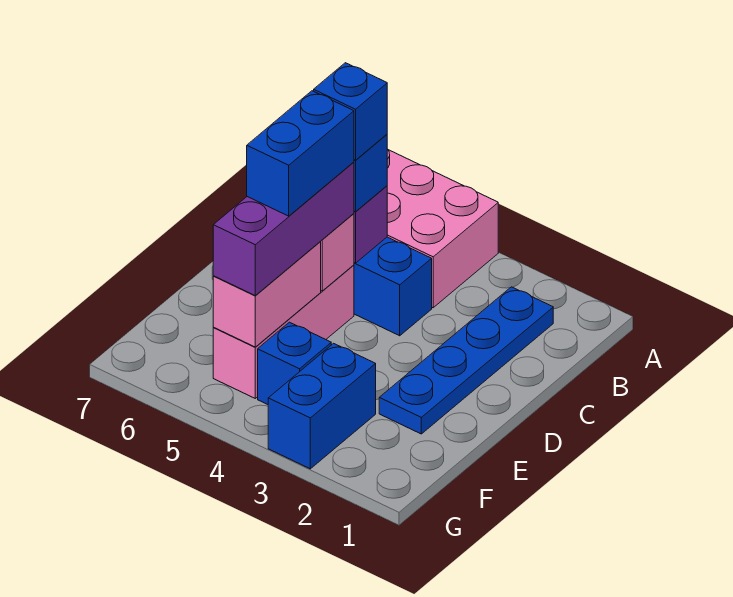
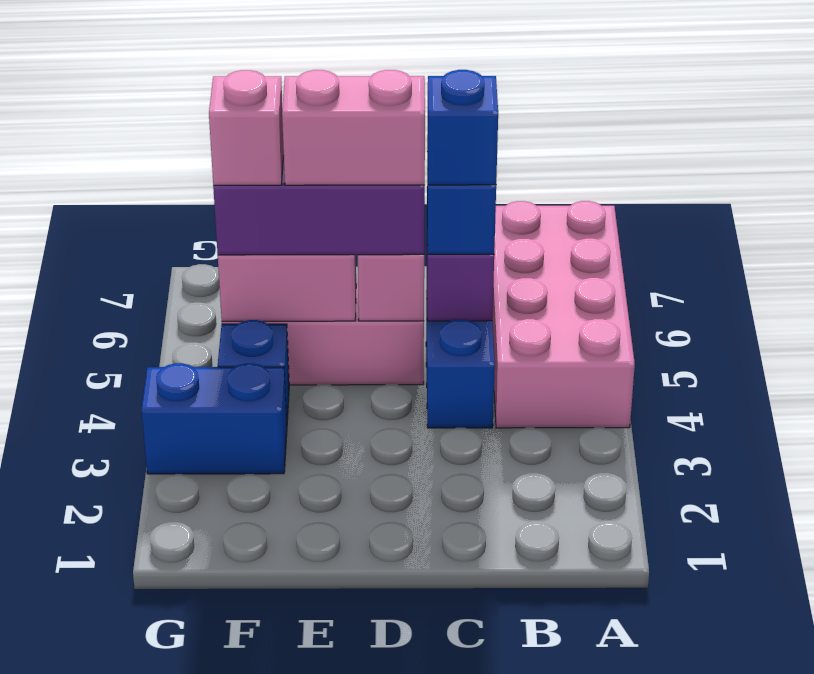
blue plate B2:E2 level 1 -> none
blue brick D5:E5 level 4 -> pink brick D5:E5 level 4
none -> pink brick F5 level 4

